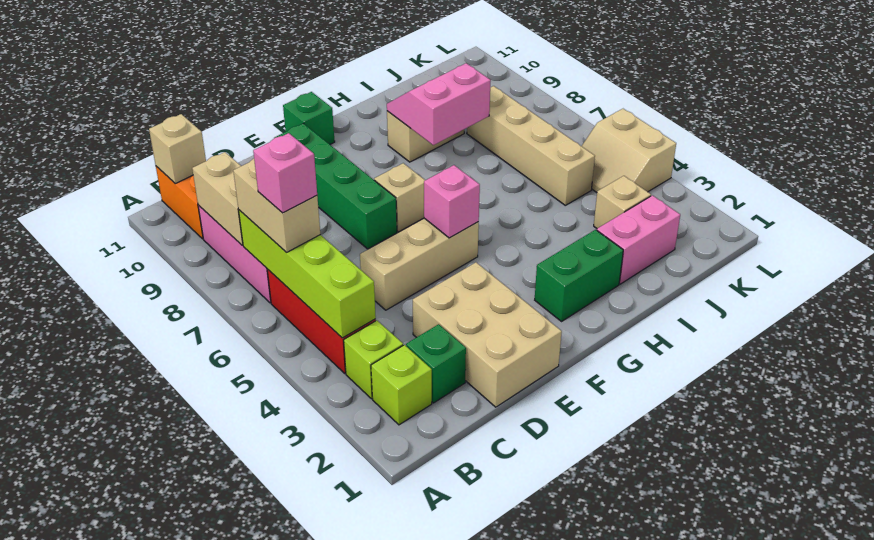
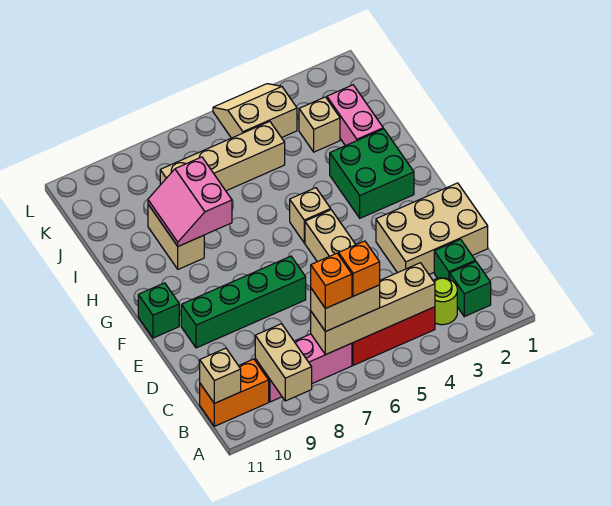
lime brick B2 level 1 -> green brick B2 level 1
lime brick B3 level 1 -> lime round brick B3 level 1
lime brick B4:B7 level 2 -> tan brick B4:B7 level 2
pink brick B6 level 4 -> orange brick B6 level 4
none -> orange brick B7 level 4
tan brick B8:B9 level 2 -> tan brick A9:B9 level 2
pink brick F5 level 2 -> none
tan brick F7 level 1 -> tan brick G5 level 1
green brick G2:H2 level 1 -> green brick G2:H3 level 1
tan slope K4:L5 level 1 top L -> tan slope K4:L5 level 1 top K

